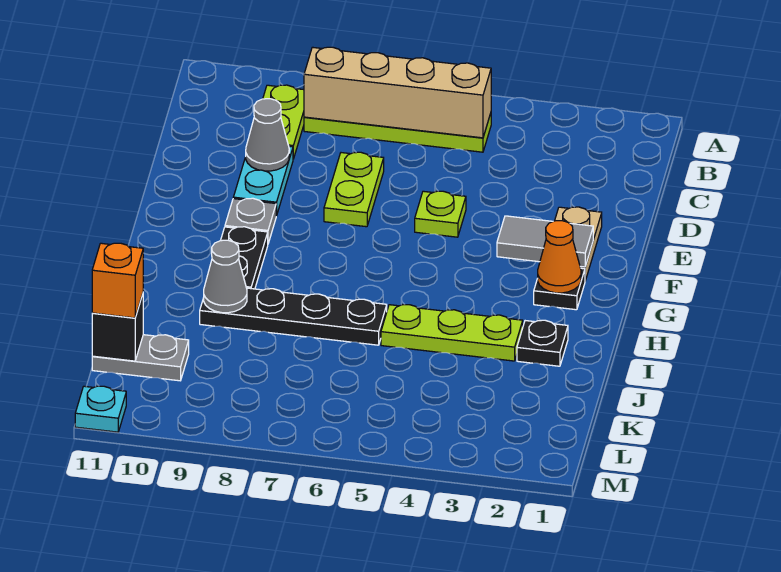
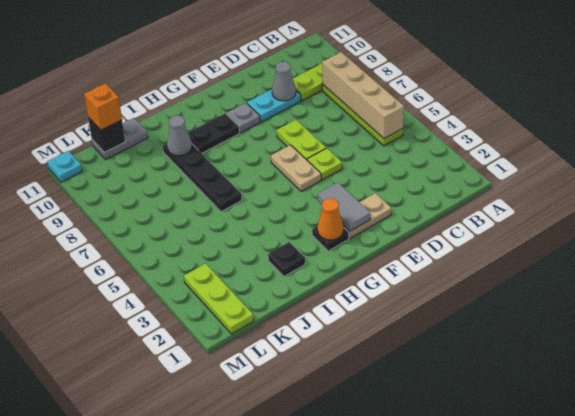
lime plate D7:E7 level 1 -> lime plate E6:E7 level 1
none -> tan plate F5:F6 level 1
lime plate I3:I5 level 1 -> lime plate L1:L3 level 1
grey plate K10:K11 level 1 -> grey plate J11:K11 level 1

